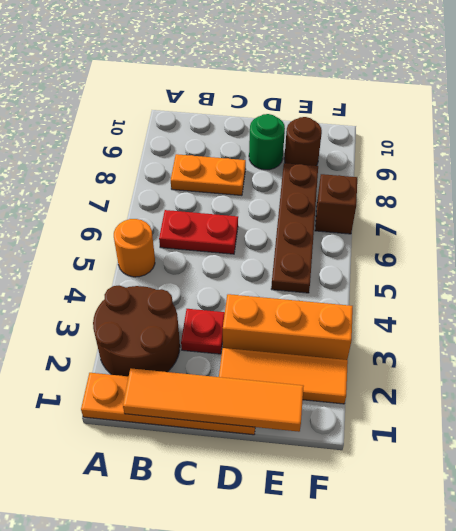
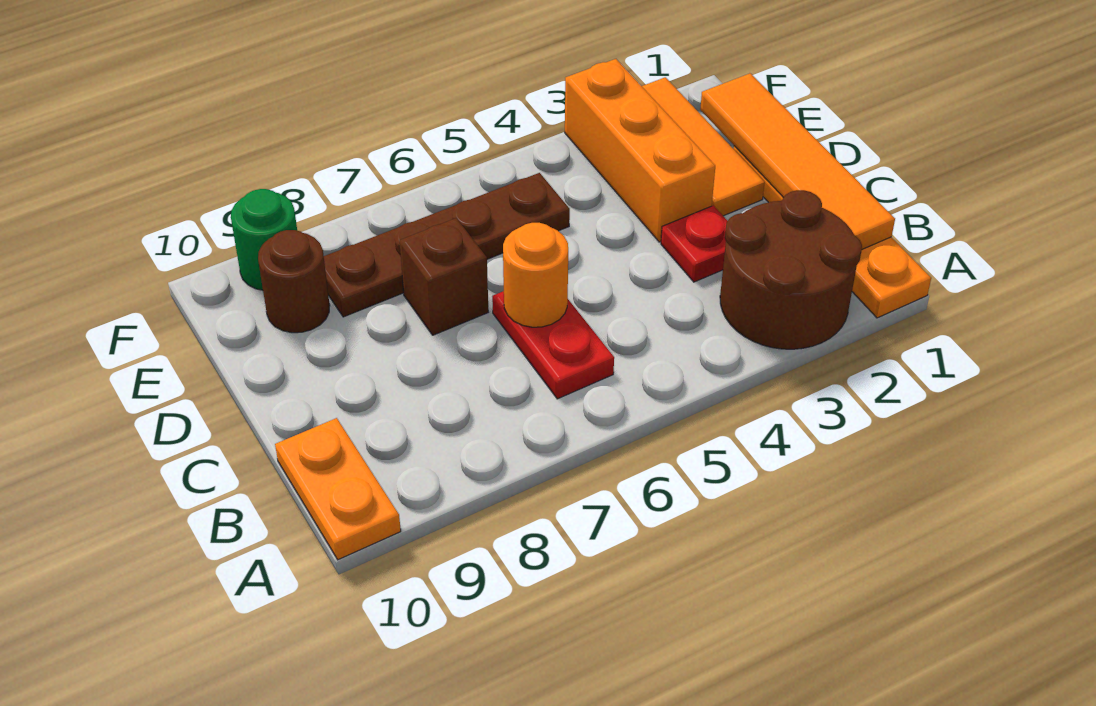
orange round brick A5 level 1 -> orange round brick C6 level 2
orange plate B8:C8 level 1 -> orange plate A10:B10 level 1
green round brick D9 level 1 -> green round brick F9 level 1
brown brick F7 level 1 -> brown brick D7 level 1

